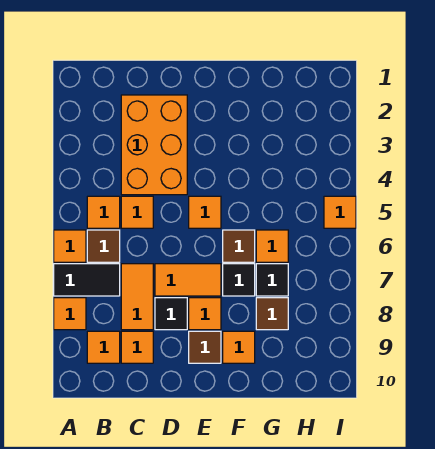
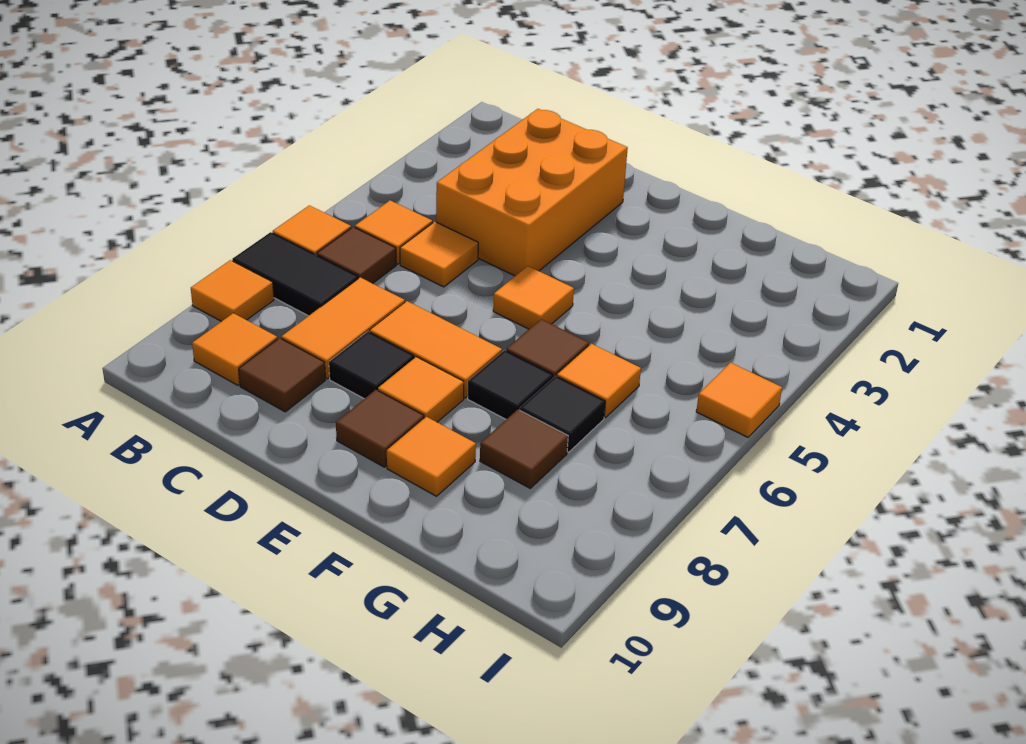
orange tile C9 level 1 -> brown tile C9 level 1

